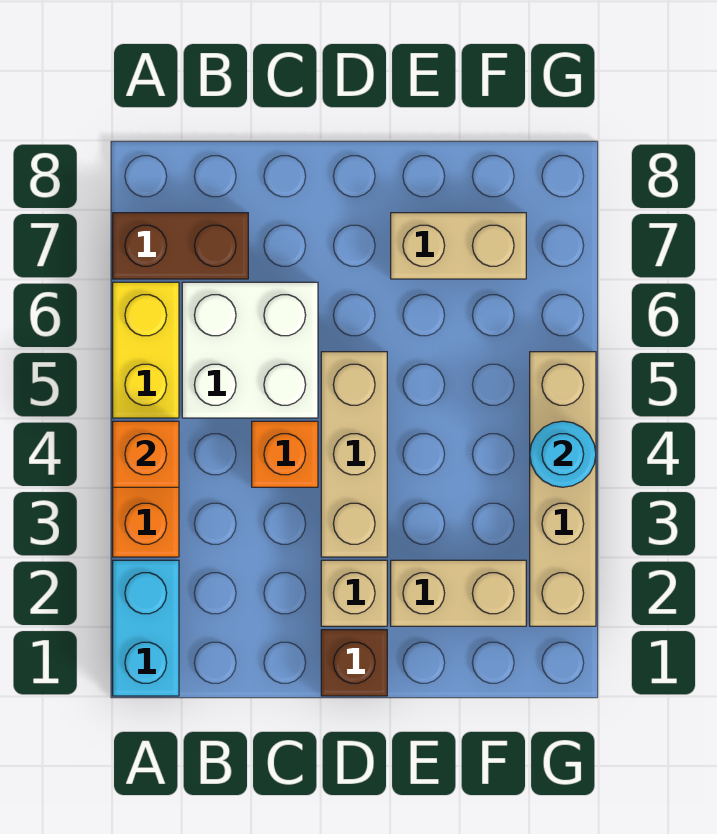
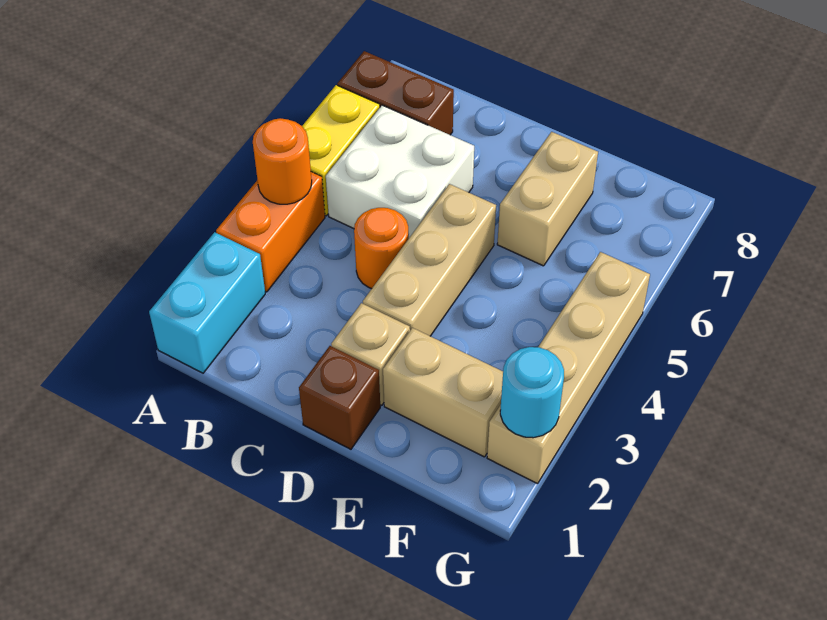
orange brick A4 level 2 -> orange round brick A4 level 2
orange brick C4 level 1 -> orange round brick C4 level 1
tan brick E7:F7 level 1 -> tan brick E6:E7 level 1
cyan round brick G4 level 2 -> cyan round brick G2 level 2

